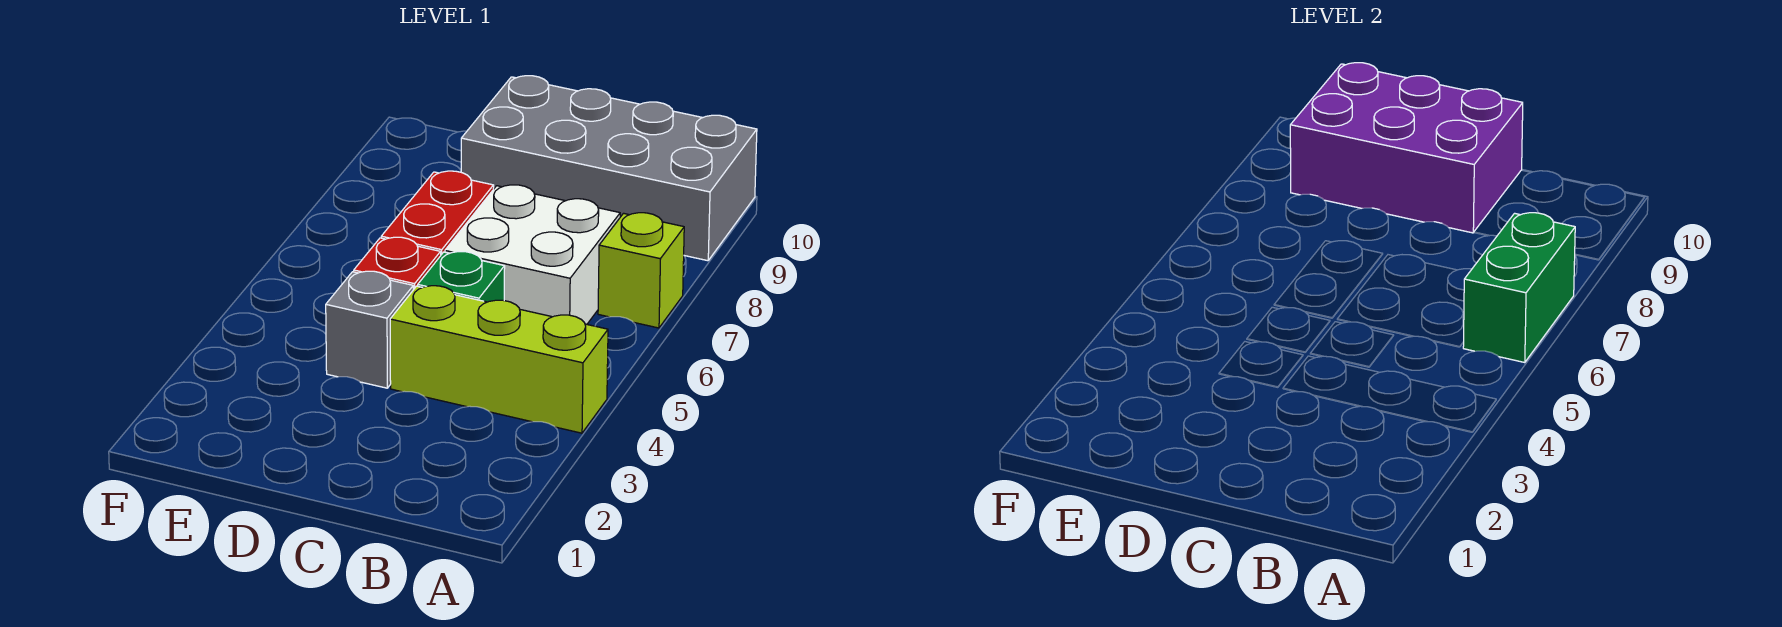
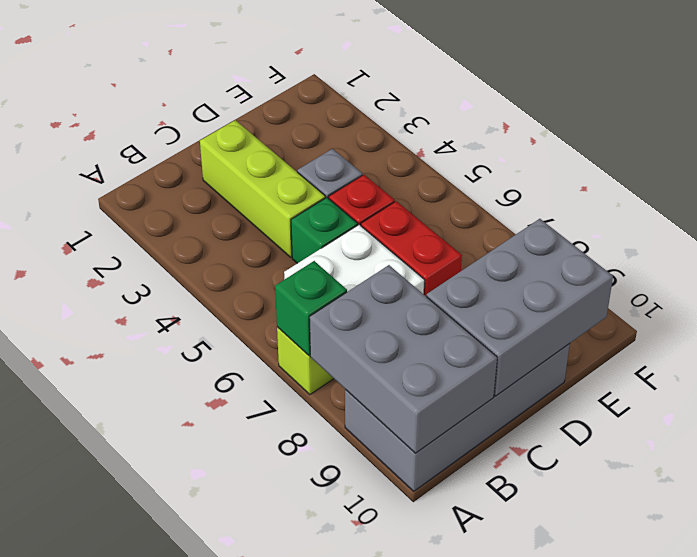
lime brick A4:C4 level 1 -> lime brick C2:C4 level 1
green brick A6:A7 level 2 -> green brick A7 level 2
none -> grey brick A8:B10 level 2
purple brick C9:E10 level 2 -> grey brick C9:E10 level 2

